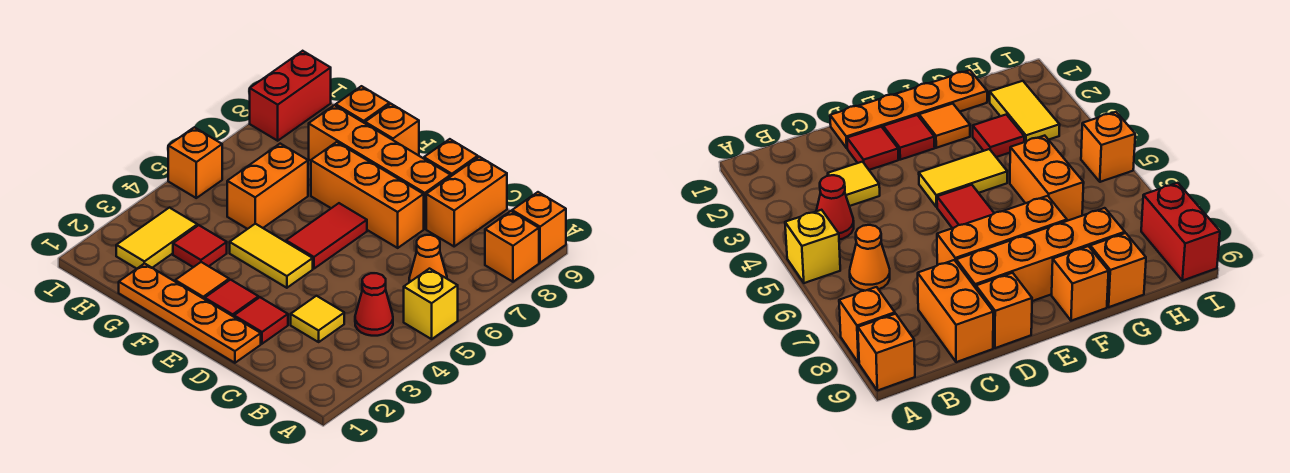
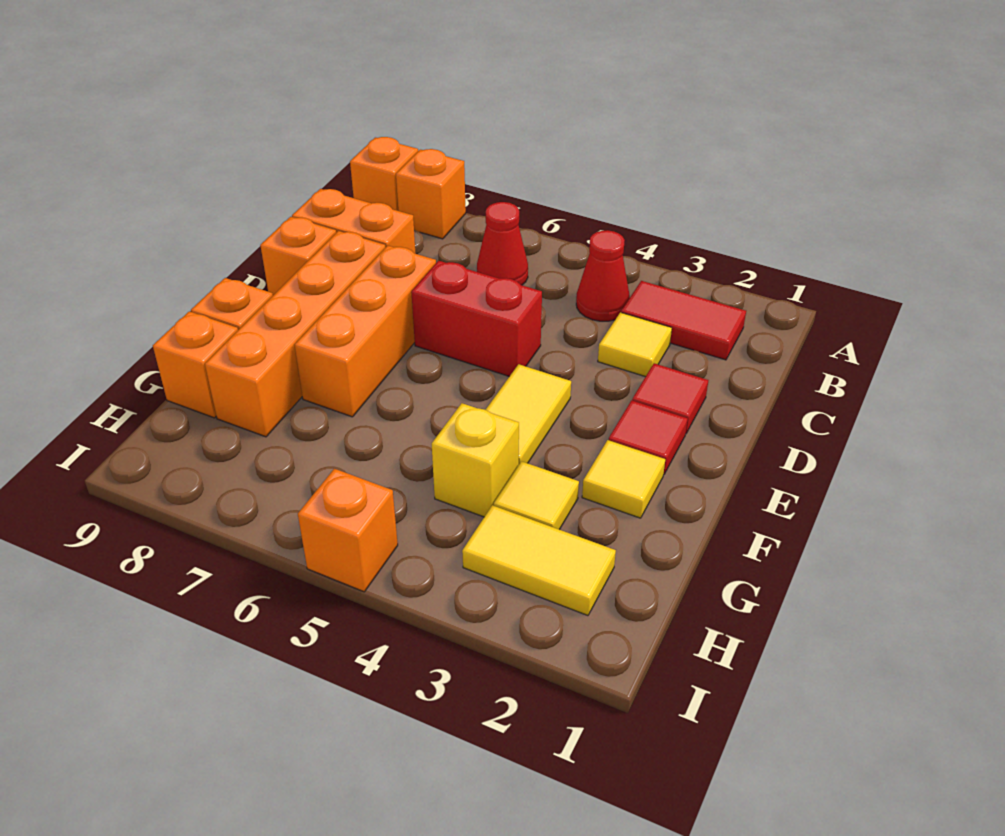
yellow brick A5 level 1 -> yellow brick G4 level 1
orange cone B6 level 1 -> red cone B6 level 1
orange plate D1:G1 level 1 -> none
red tile E5:E6 level 1 -> red tile B2:B3 level 1
orange tile F2 level 1 -> yellow tile F2 level 1
red tile G3 level 1 -> yellow tile G3 level 1
orange brick G5:G6 level 1 -> none
red brick I8:I9 level 1 -> red brick D5:D6 level 1

